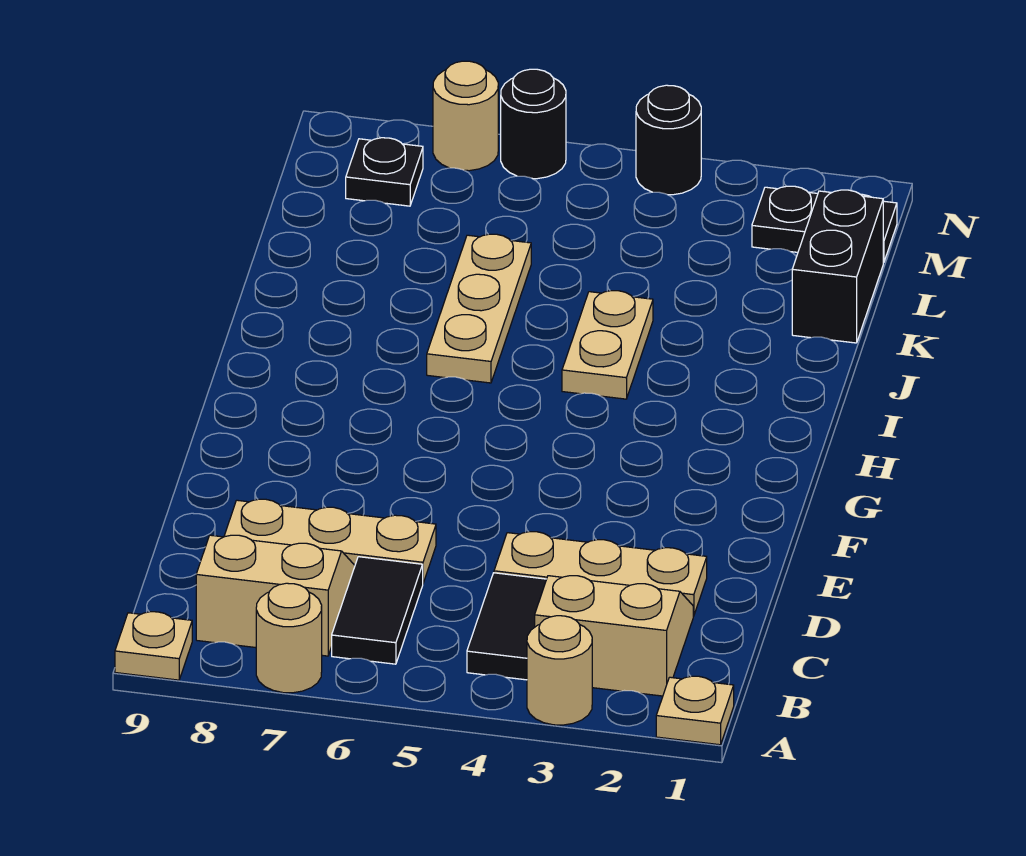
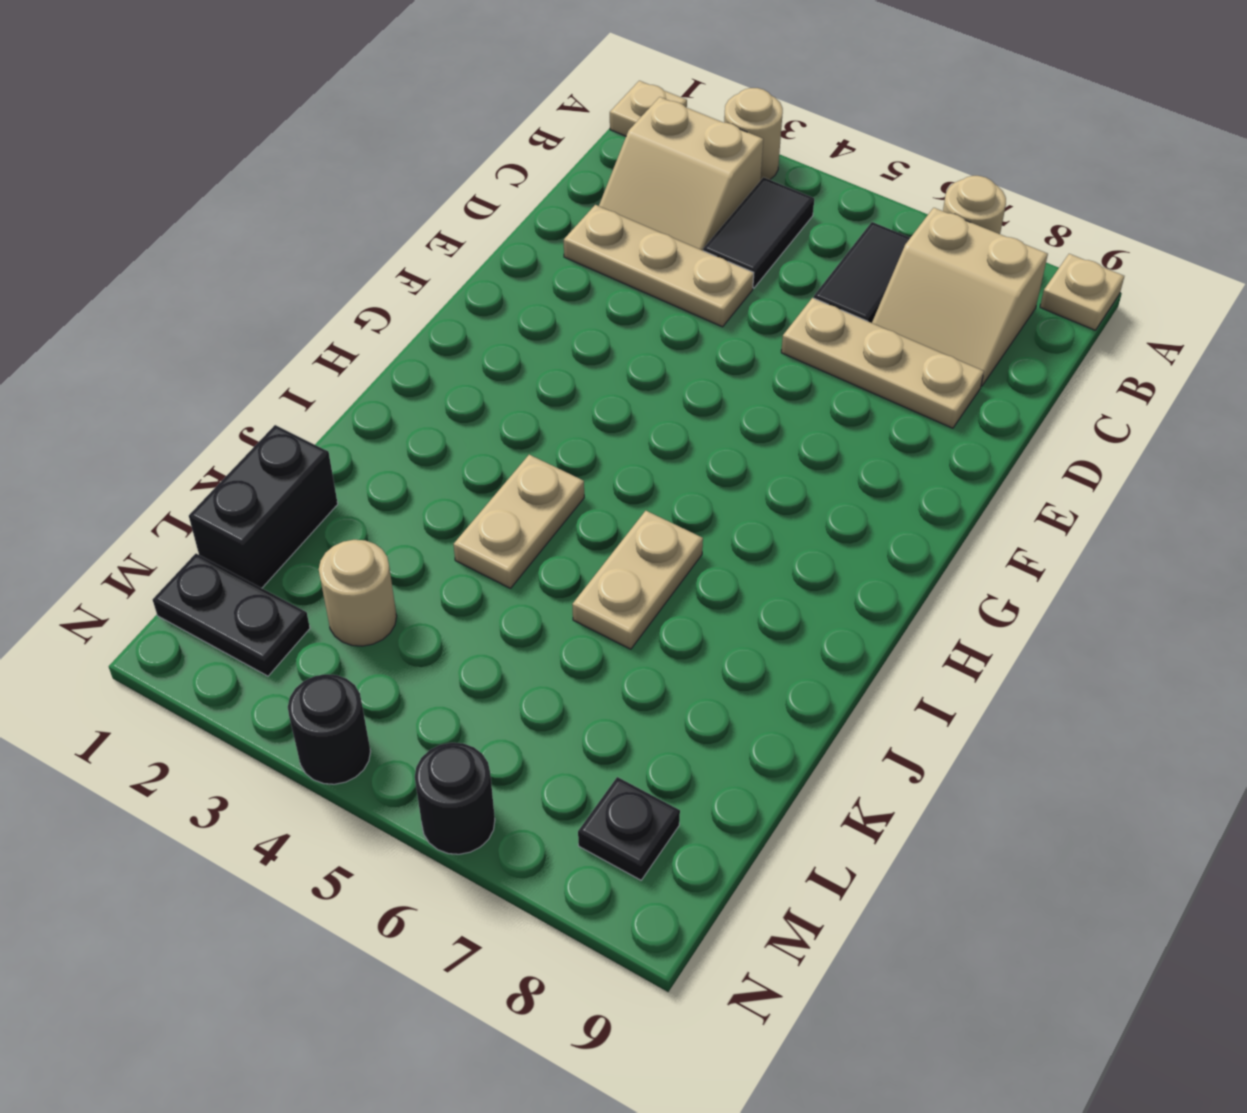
tan plate I6:K6 level 1 -> tan plate I6:J6 level 1
tan round brick N7 level 1 -> tan round brick L3 level 1

